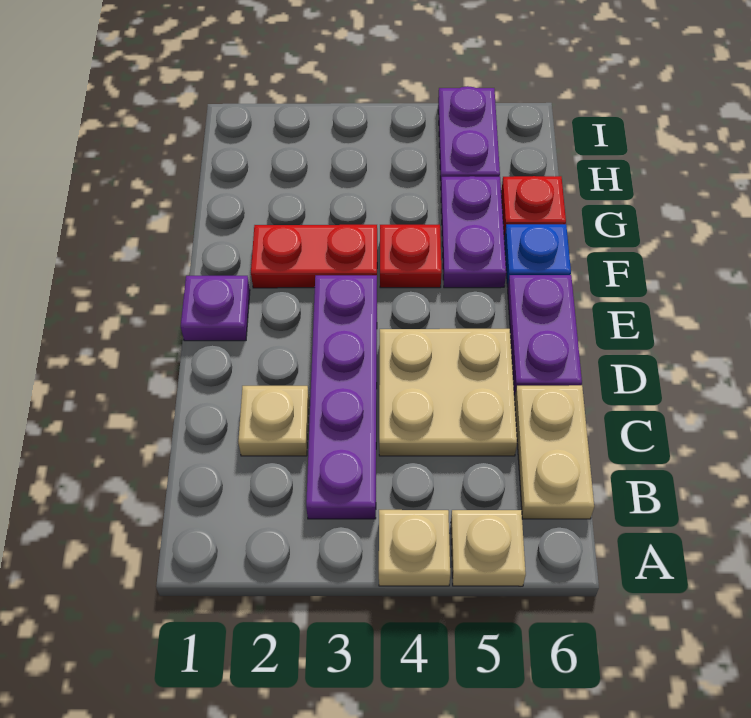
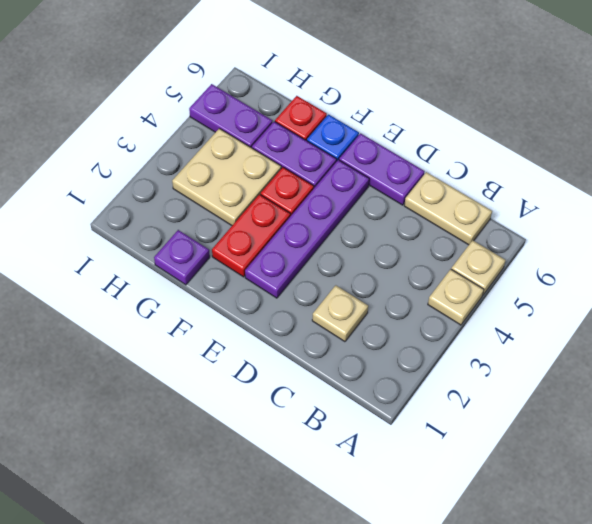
purple plate B3:E3 level 1 -> purple plate E2:E5 level 1
tan plate C4:D5 level 1 -> tan plate G3:H4 level 1
purple plate E1 level 1 -> purple plate G1 level 1

